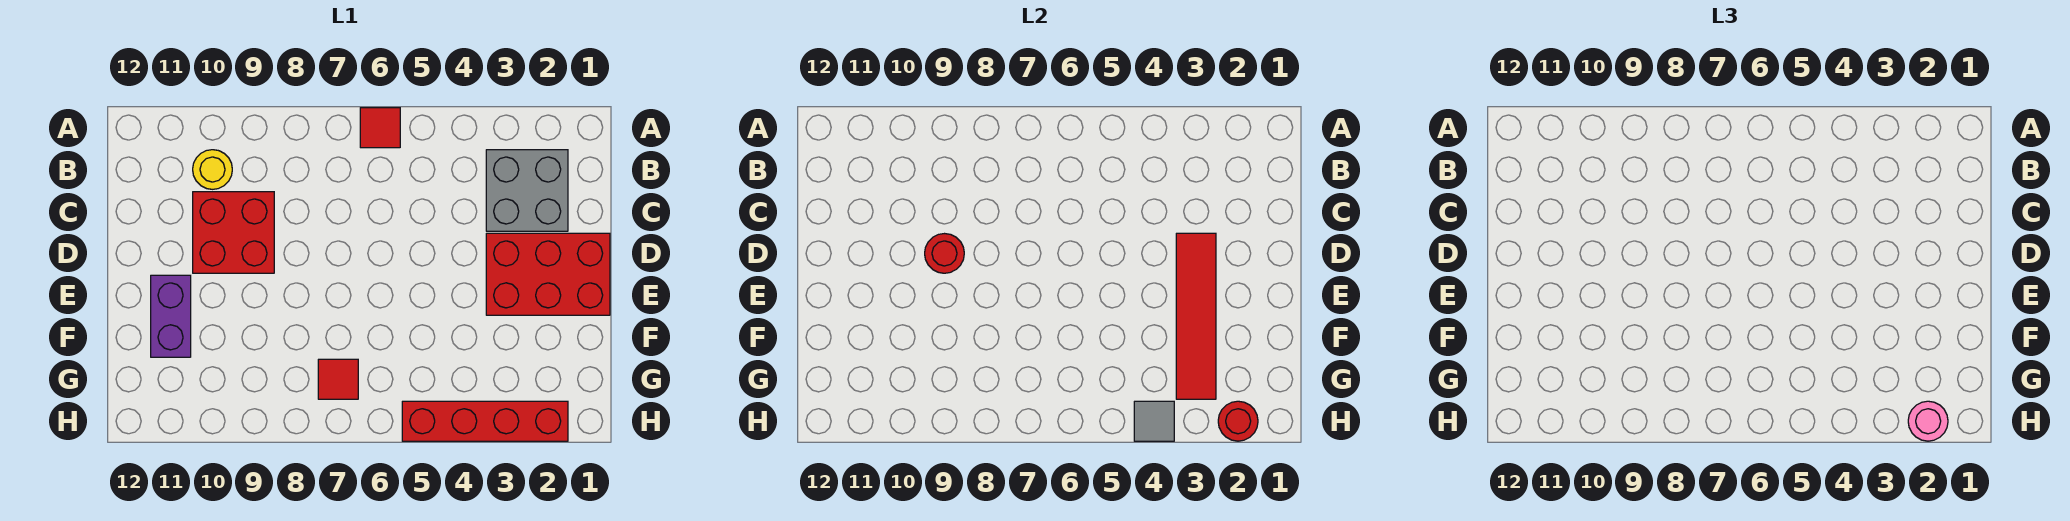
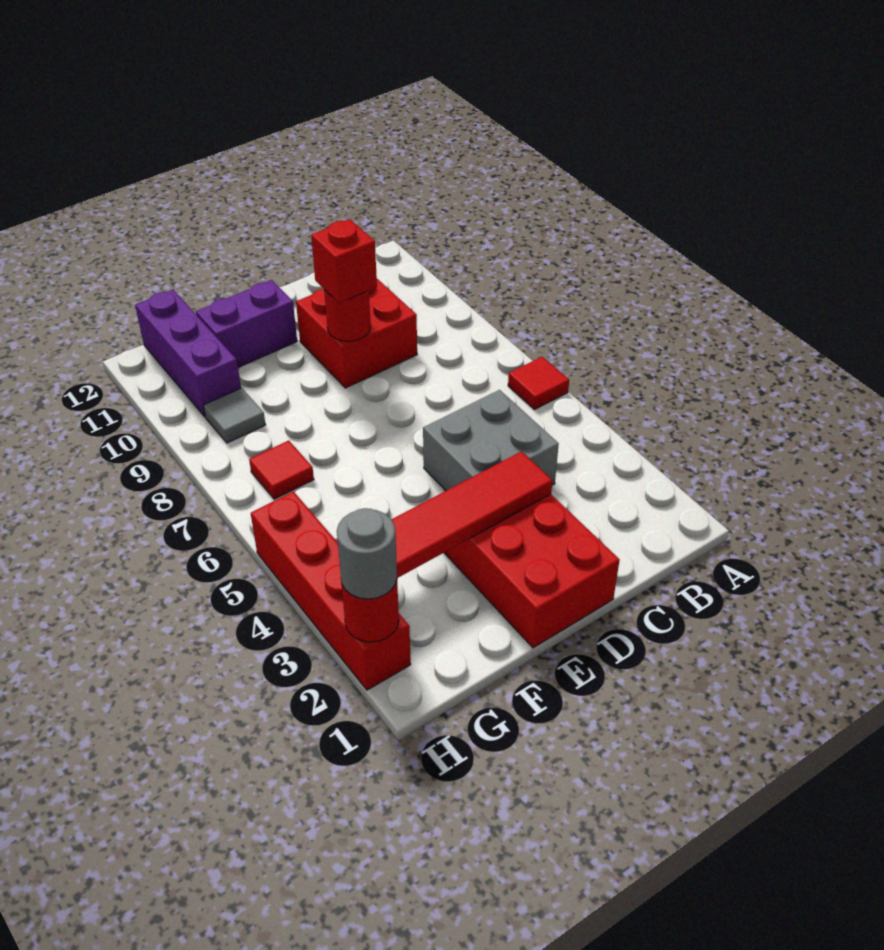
grey brick B2:C3 level 1 -> grey brick C4:D5 level 1
yellow round brick B10 level 1 -> none
none -> red brick D9 level 3
none -> purple brick G10:G12 level 1
pink round brick H2 level 3 -> grey round brick H2 level 3
grey tile H4 level 2 -> grey tile G9 level 1

